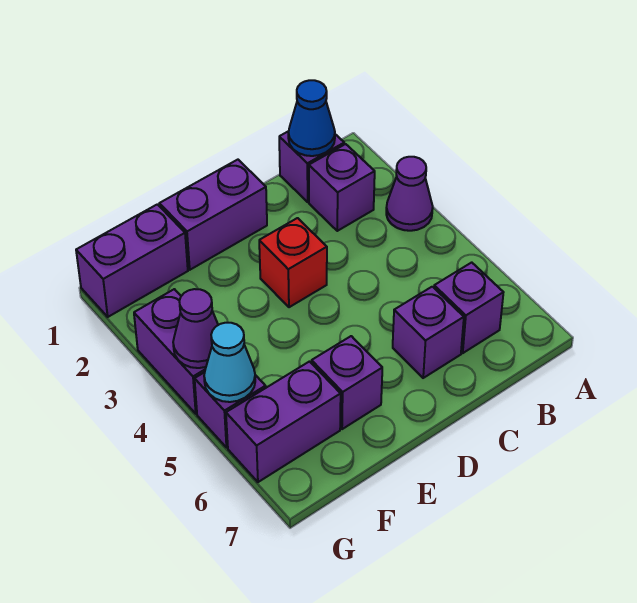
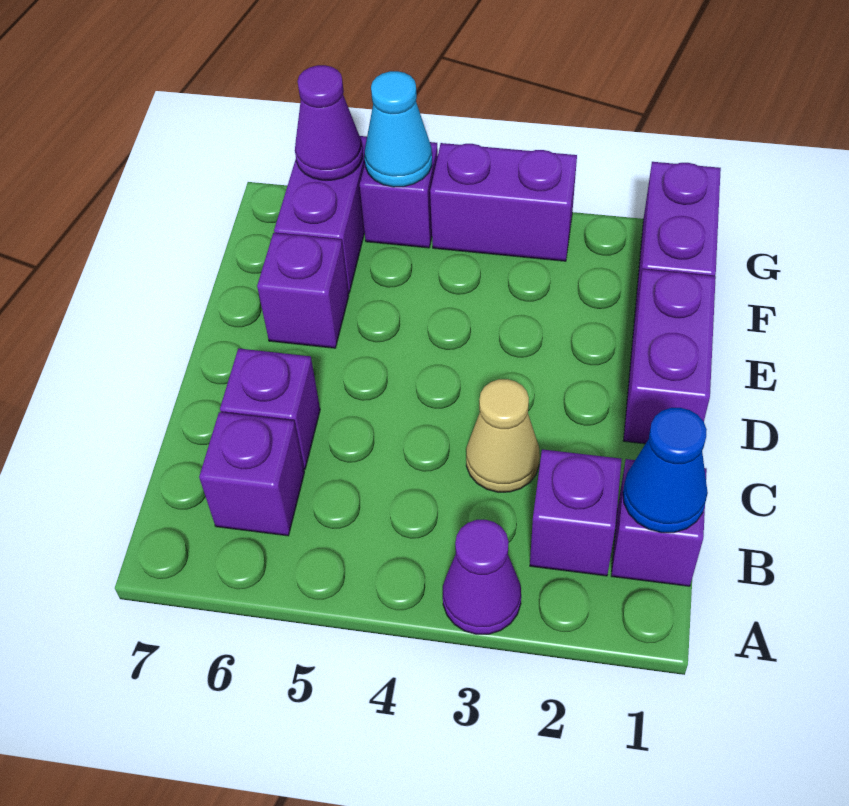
none -> tan cone C3 level 1
red brick D3 level 1 -> none
purple cone G4 level 2 -> purple cone G6 level 2

